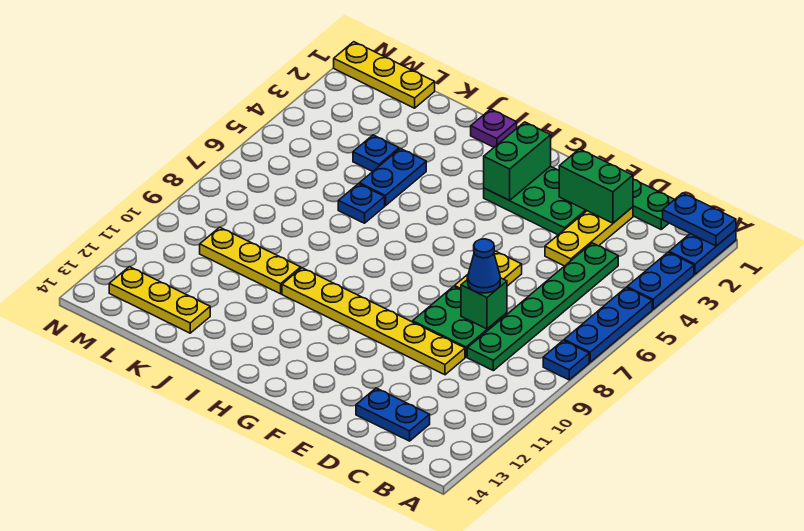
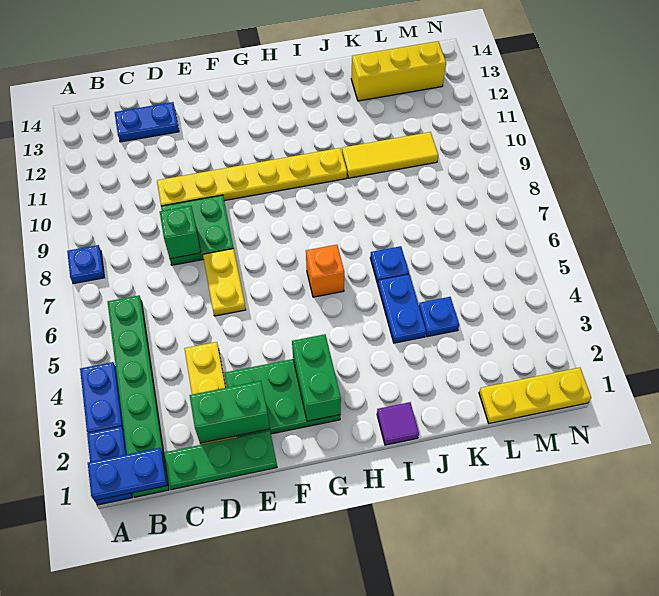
blue plate A5:A7 level 1 -> none
green plate C4:C9 level 1 -> green plate B1:B6 level 1
blue cone D8 level 3 -> none
none -> orange brick H6 level 1
purple plate I1 level 1 -> purple tile I1 level 1
yellow plate J10:L10 level 1 -> yellow tile J10:L10 level 1
yellow plate K13:M13 level 1 -> yellow brick K13:M13 level 1

